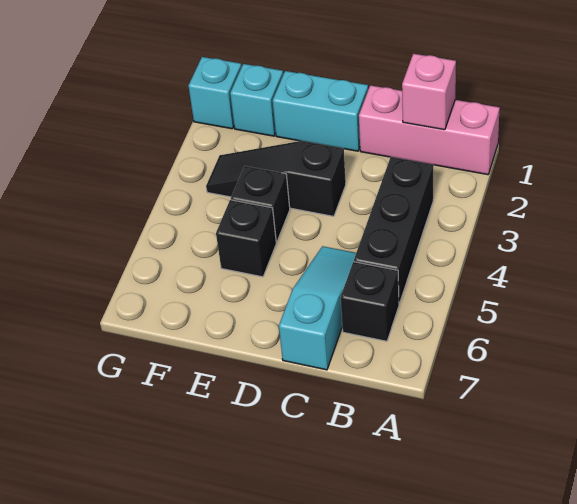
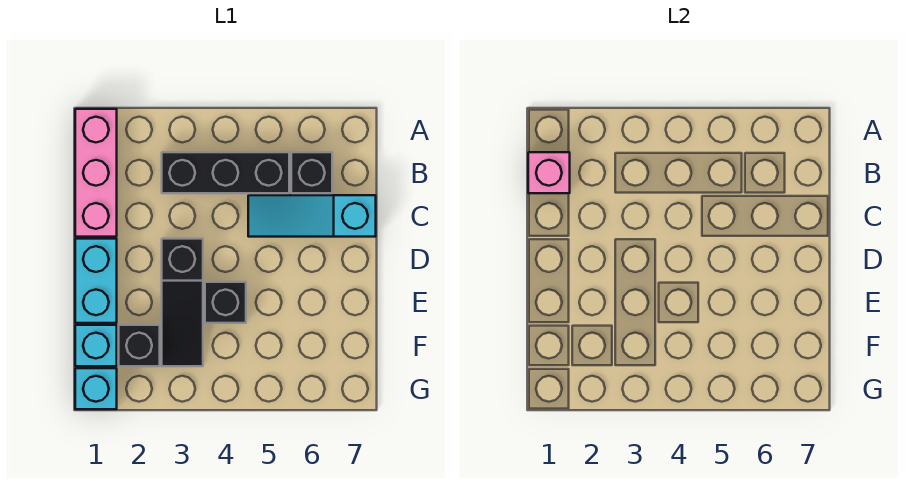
black brick E5 level 1 -> black brick F2 level 1

